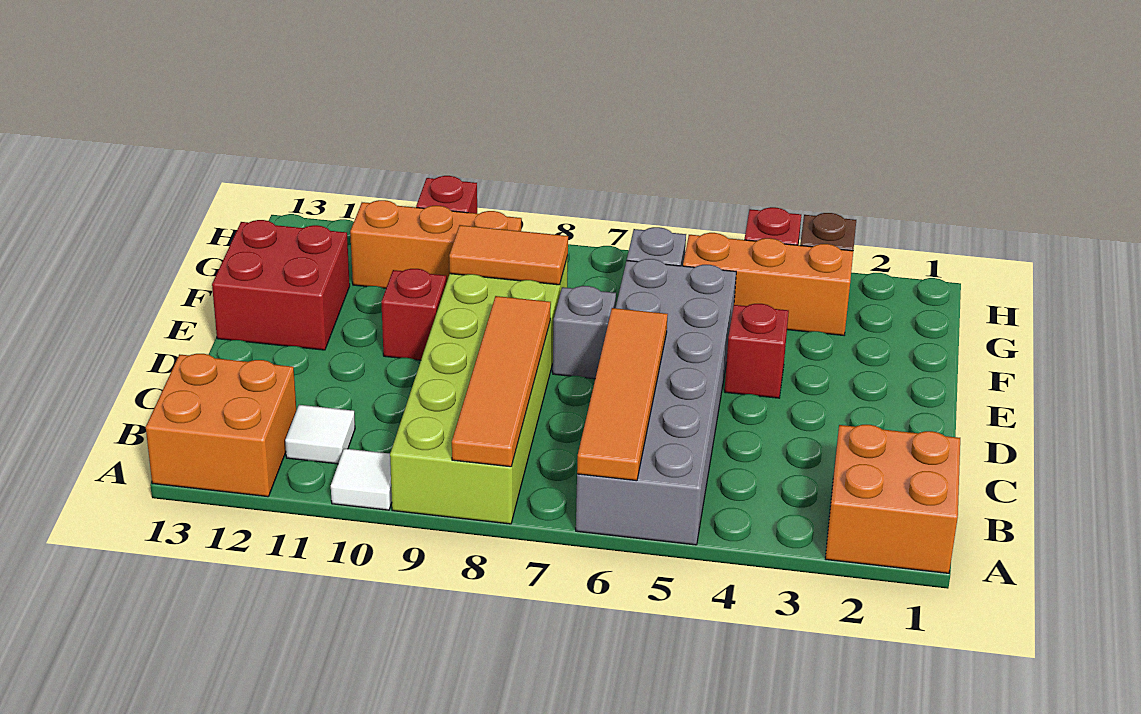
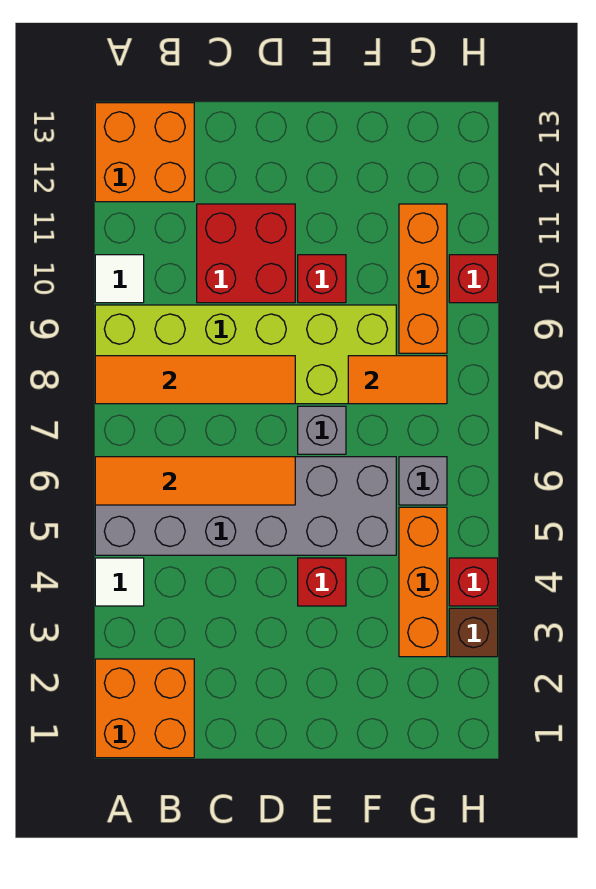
white tile B11 level 1 -> white tile A4 level 1
red brick E12:F13 level 1 -> red brick C10:D11 level 1
orange tile F8:F9 level 2 -> orange tile F8:G8 level 2

